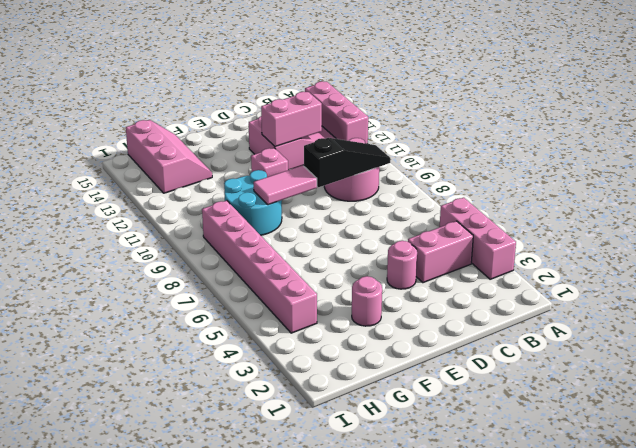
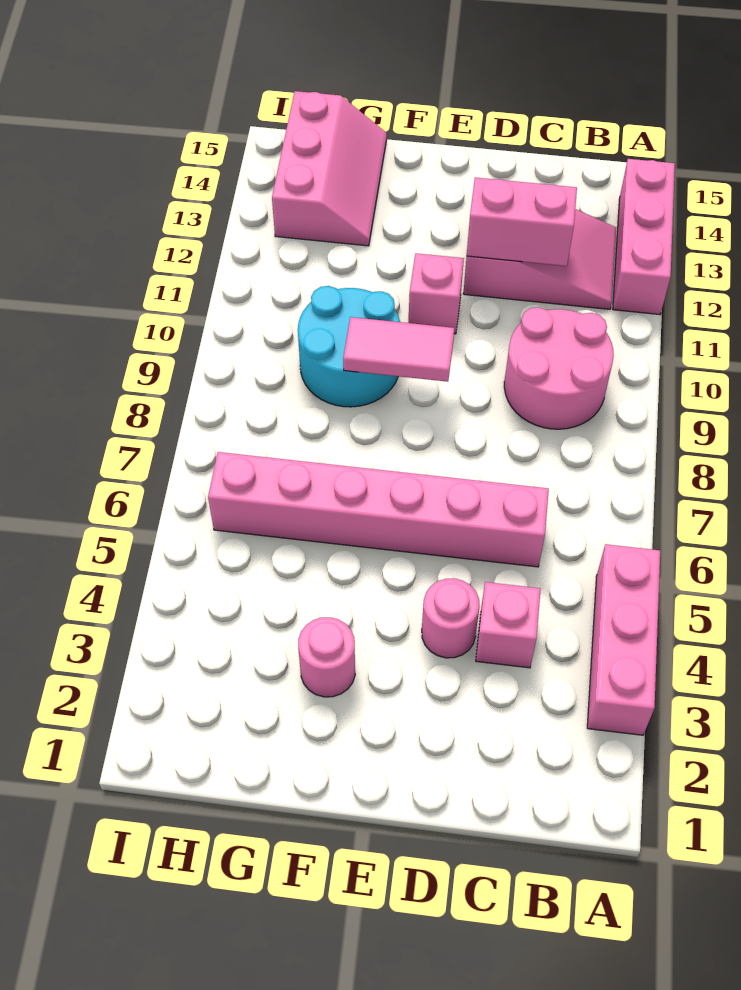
pink brick B4:C4 level 1 -> pink brick C4 level 1
black slope B9:D9 level 2 top D -> none
pink brick H4:H9 level 1 -> pink brick C6:H6 level 1

